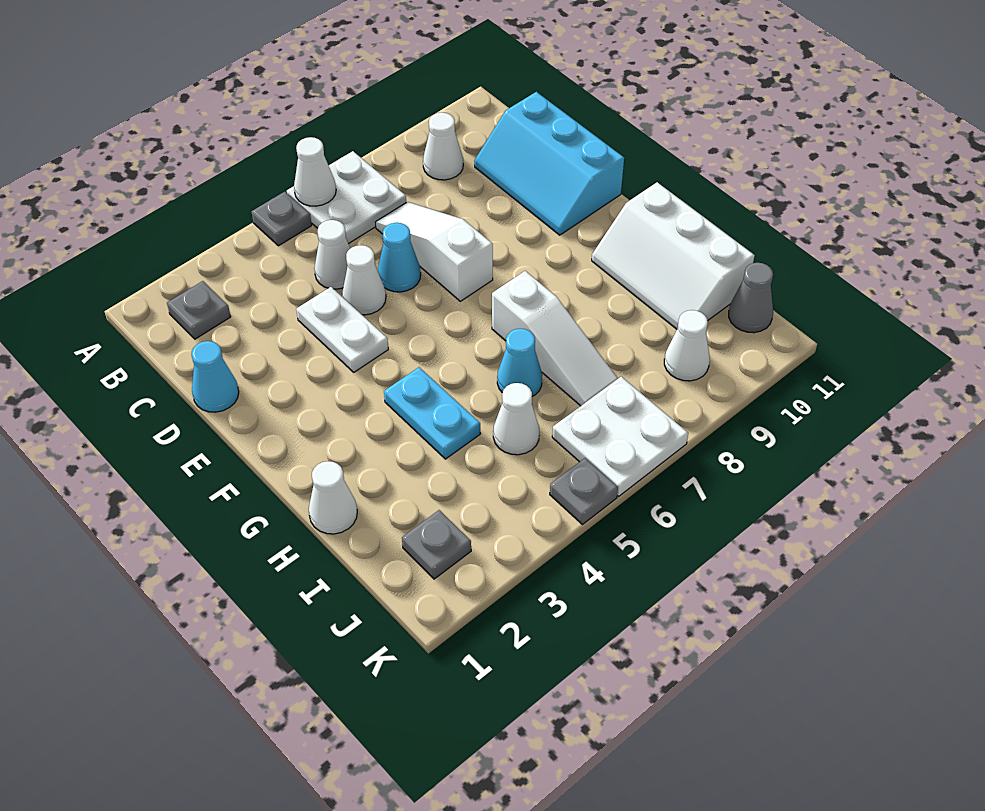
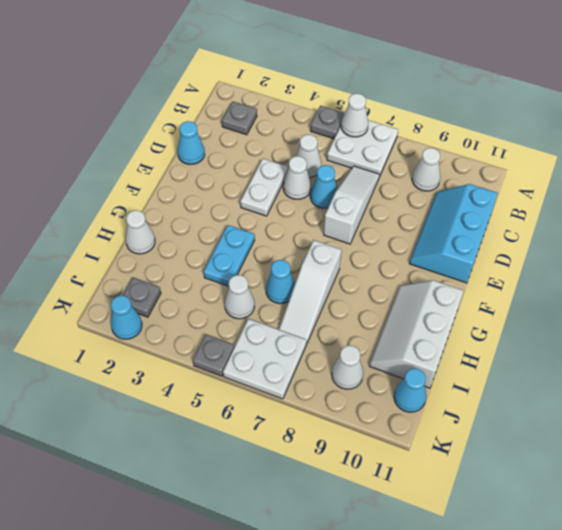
grey cone J11 level 1 -> cyan cone J11 level 1
none -> cyan cone K2 level 1

